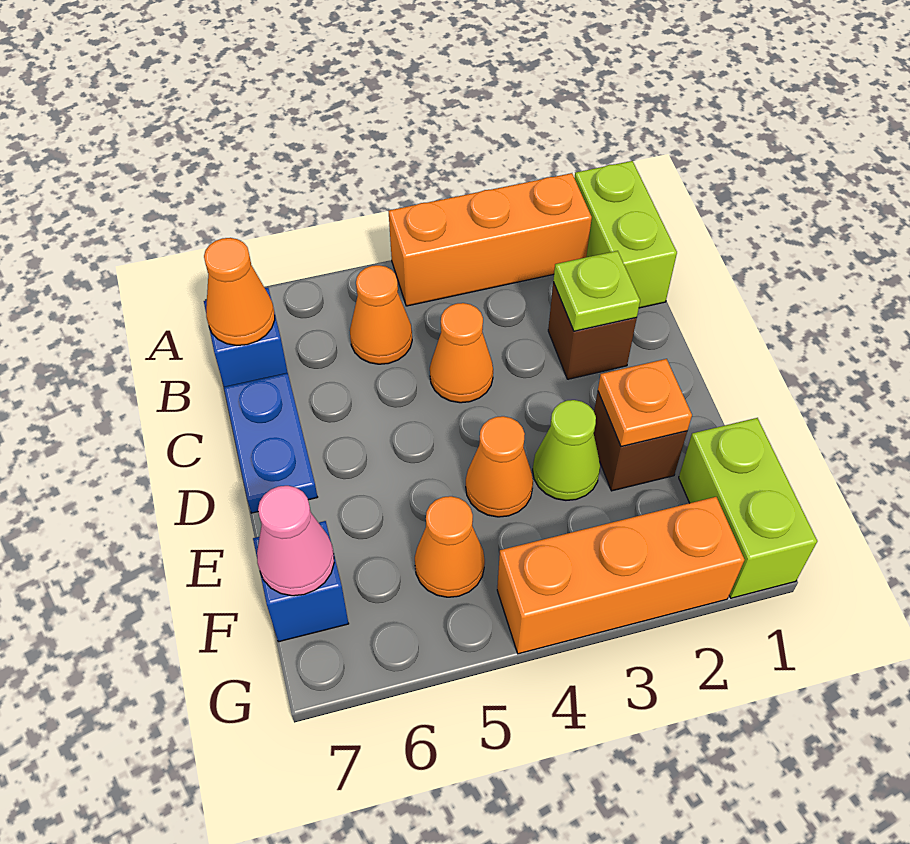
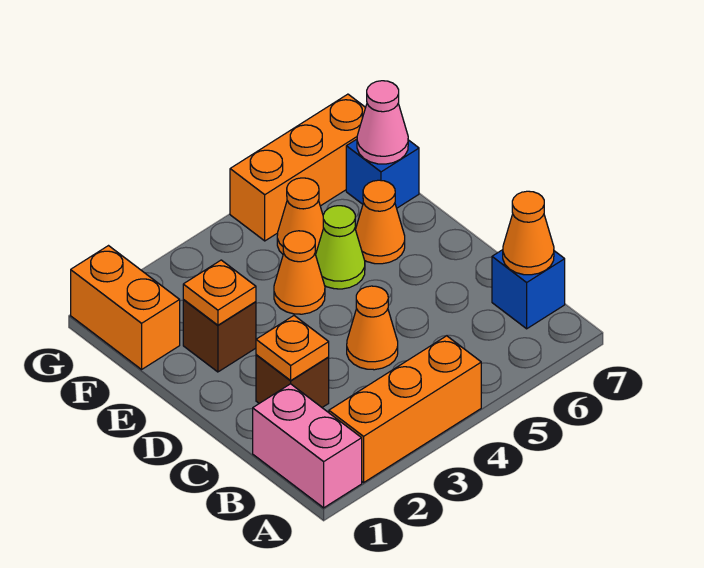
lime brick A1:B1 level 1 -> pink brick A1:B1 level 1
orange cone B5 level 1 -> orange cone E6 level 1
lime plate C2 level 2 -> orange plate C2 level 2
blue plate C7:D7 level 1 -> none
lime cone E3 level 1 -> lime cone E5 level 1
lime brick F1:G1 level 1 -> orange brick F1:G1 level 1
orange brick G2:G4 level 1 -> orange brick G5:G7 level 1

